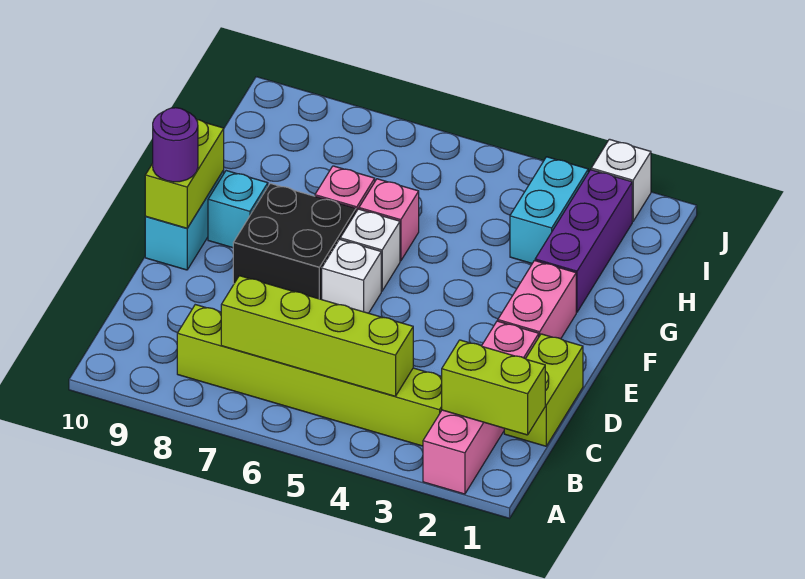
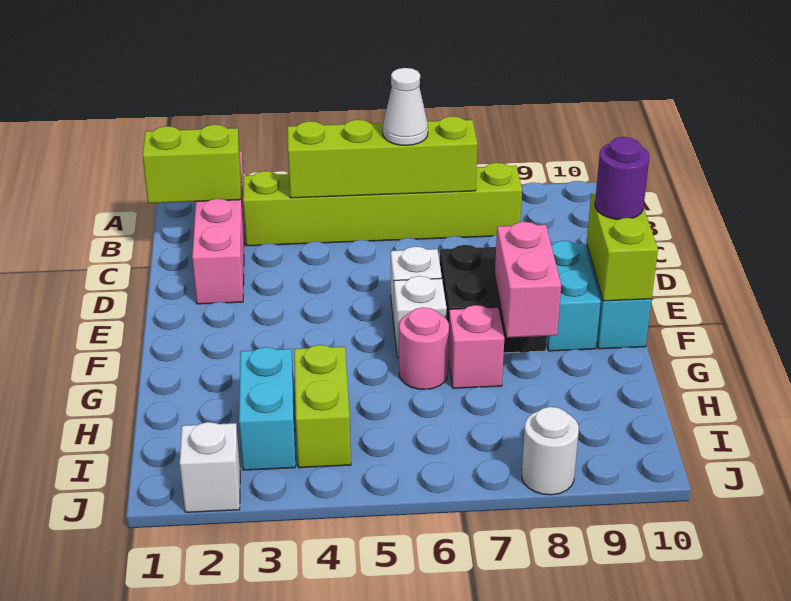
none -> white cone B6 level 3
lime brick C1:D1 level 1 -> lime brick H4:I4 level 1
pink brick E2:F2 level 1 -> pink brick F8:G8 level 2
cyan brick F9 level 1 -> cyan brick E9:F9 level 1
purple brick G2:I2 level 1 -> none
pink brick G6 level 1 -> pink round brick G6 level 1
none -> white round brick J8 level 1

